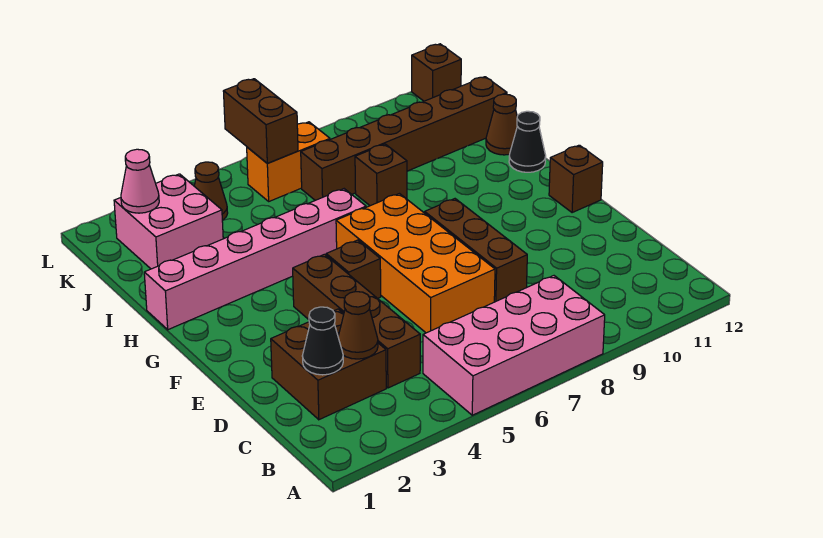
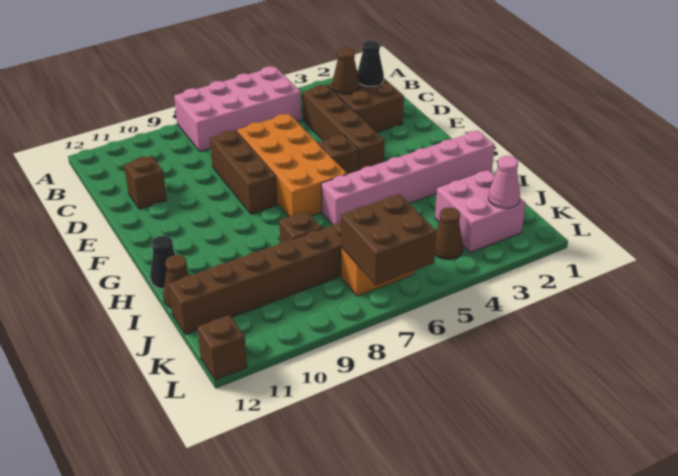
brown brick F12 level 1 -> brown brick D11 level 1
brown brick K6:L6 level 2 -> brown brick K6:L7 level 2

